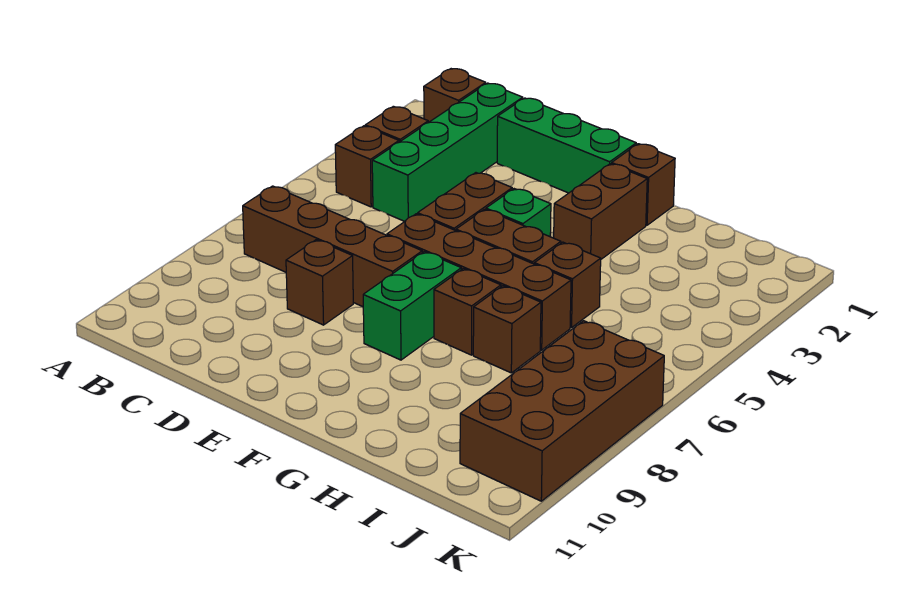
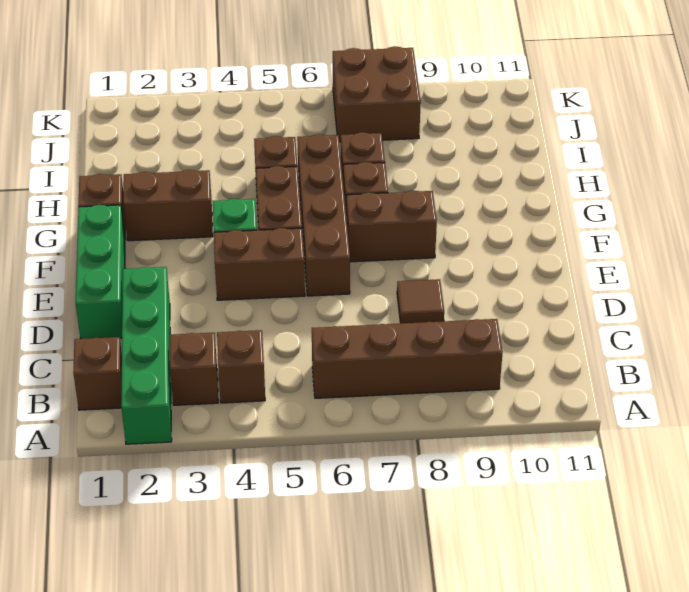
brown brick B7:E7 level 1 -> brown brick B6:B9 level 1
green brick C1:C4 level 1 -> green brick A2:D2 level 1
brown brick D8 level 1 -> brown tile D8 level 1
green brick F7:F8 level 1 -> brown brick F7:F8 level 1
brown brick J7:K10 level 1 -> brown brick J7:K8 level 1

